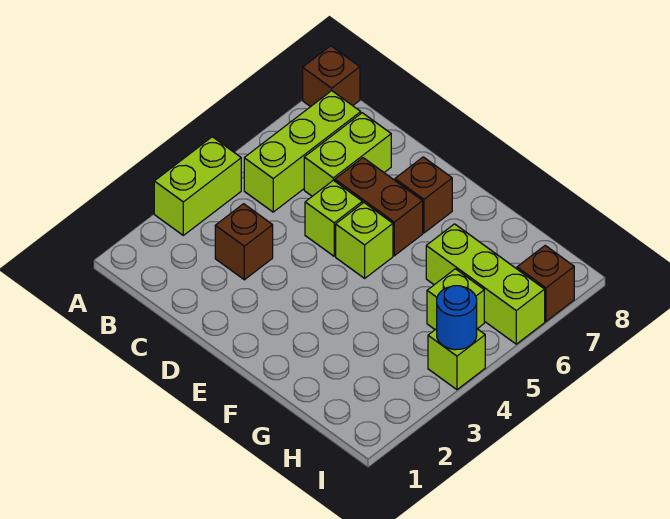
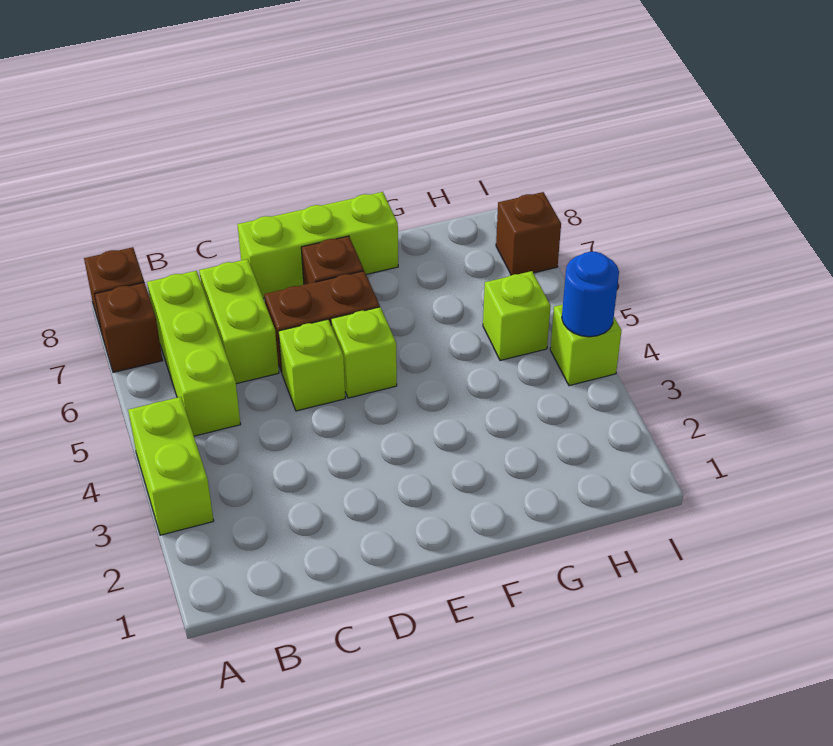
brown brick C3 level 1 -> brown brick A7 level 1
lime brick G6:I6 level 1 -> lime brick D8:F8 level 1

